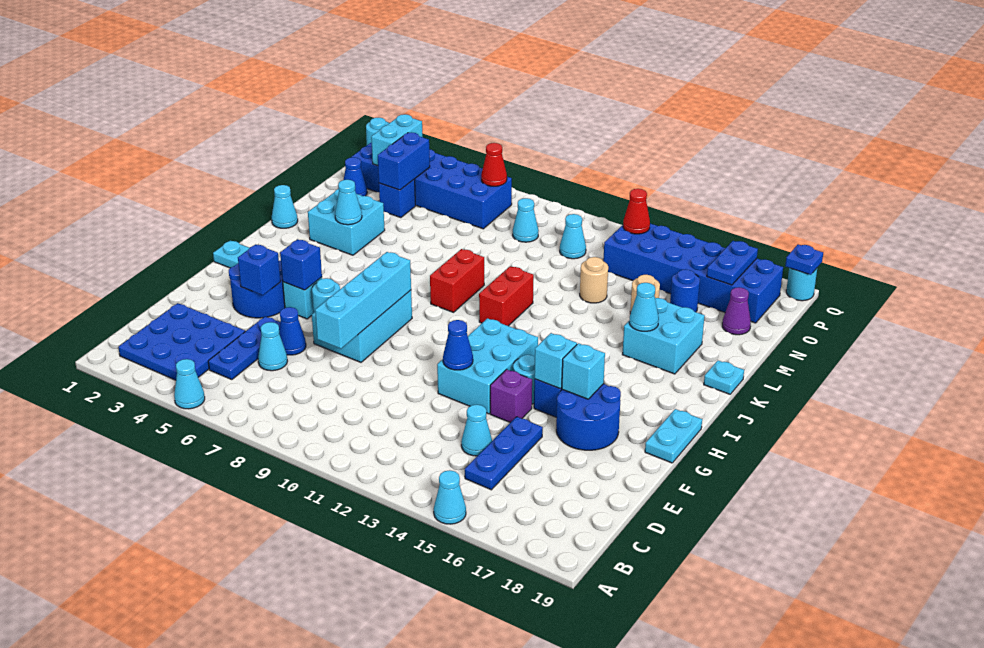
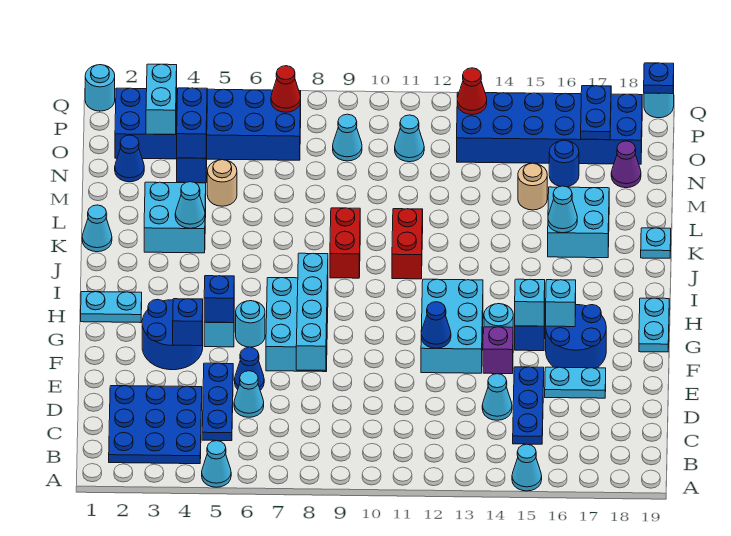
none -> cyan plate E16:E17 level 1
tan round brick M13 level 1 -> tan round brick M5 level 1

